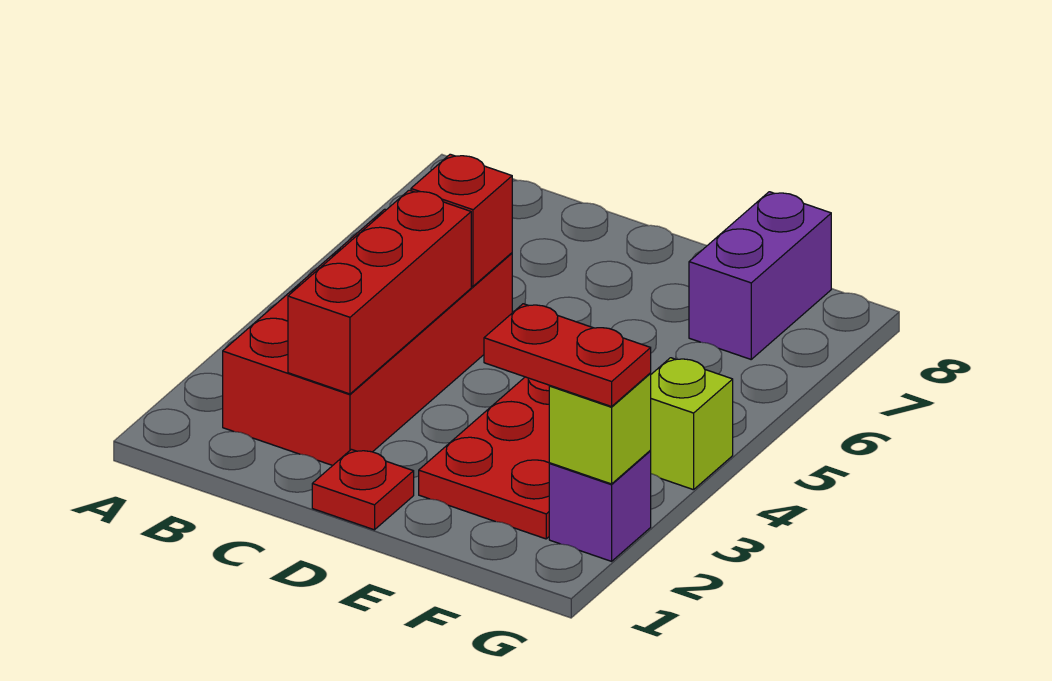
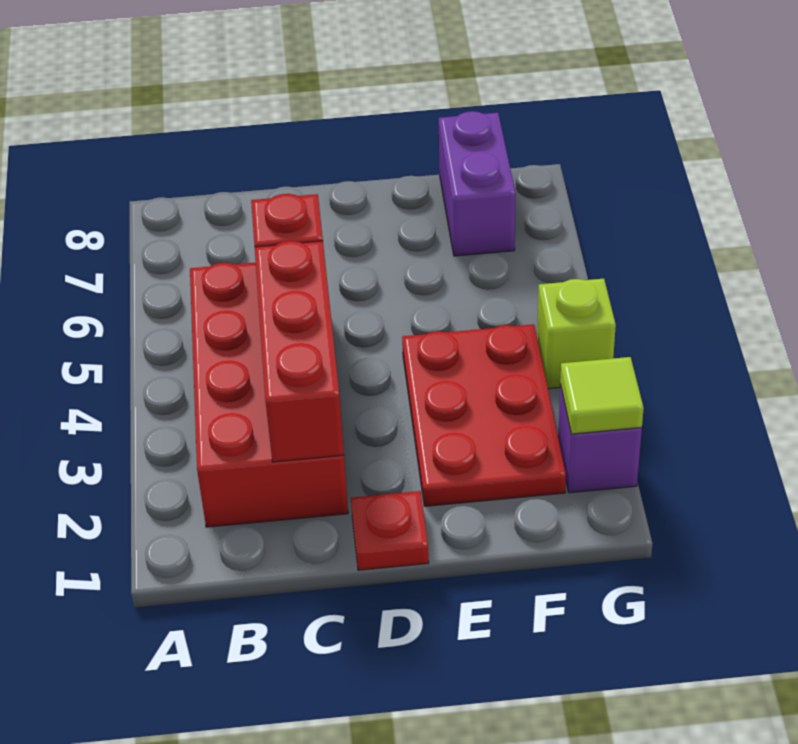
red plate F2:G2 level 3 -> none
lime brick G2 level 2 -> lime tile G2 level 2

